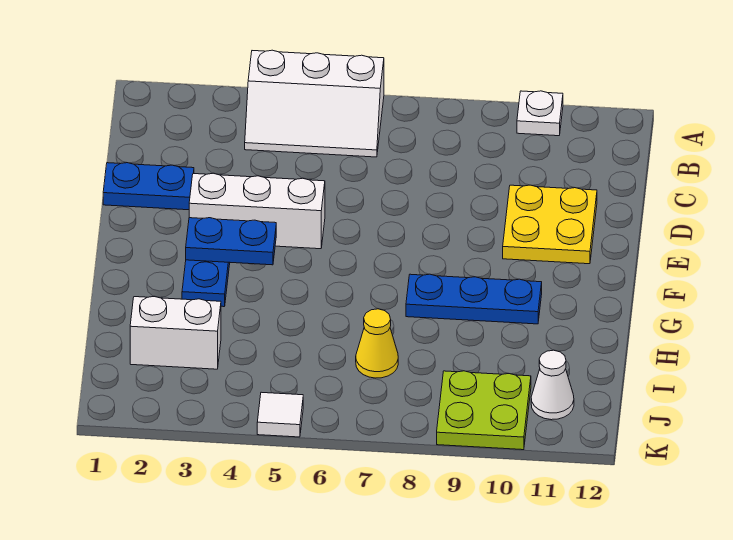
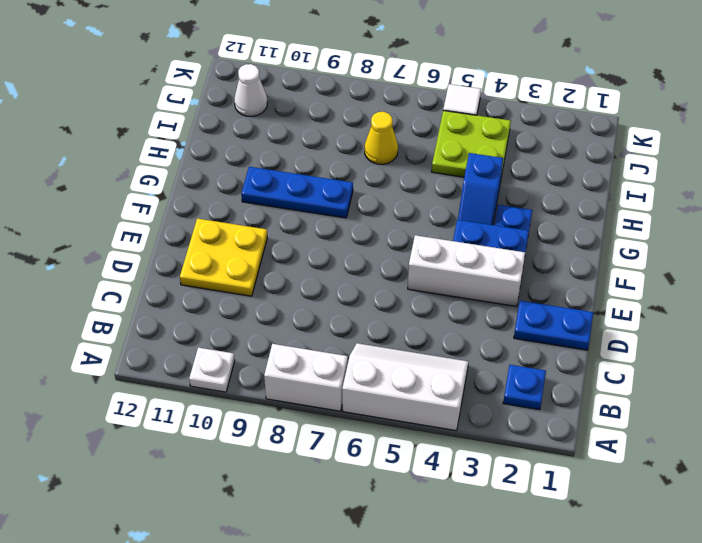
none -> blue plate B2 level 1
none -> blue slope G4:H4 level 1 top H
white brick I2:I3 level 1 -> white brick A7:A8 level 1
lime plate J9:K10 level 1 -> lime plate I4:J5 level 1

